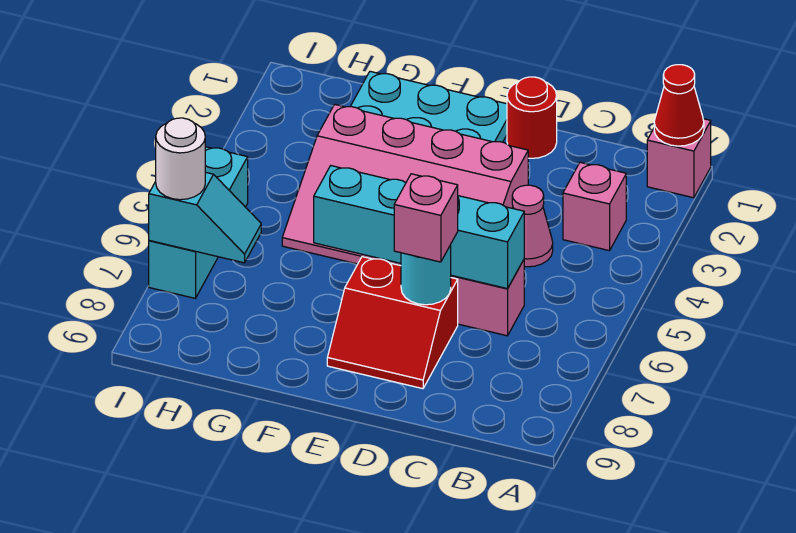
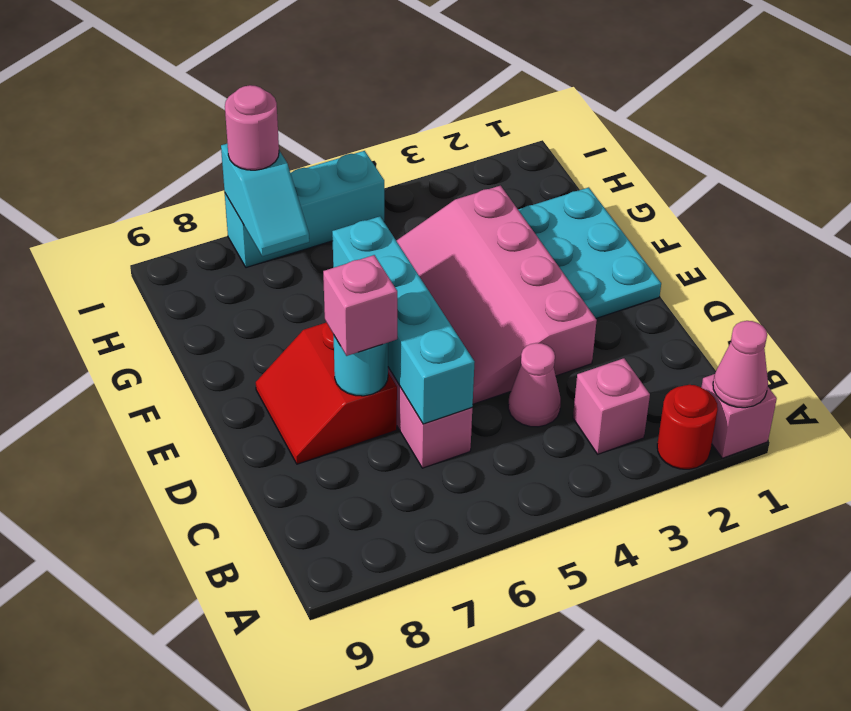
red cone A1 level 2 -> pink cone A1 level 2
red round brick D1 level 1 -> red round brick A2 level 1
white round brick I7 level 3 -> pink round brick I7 level 3

